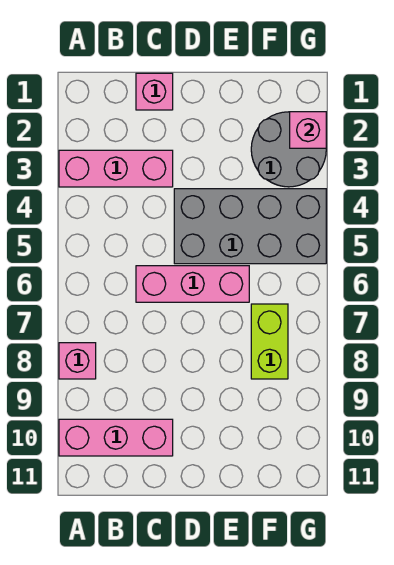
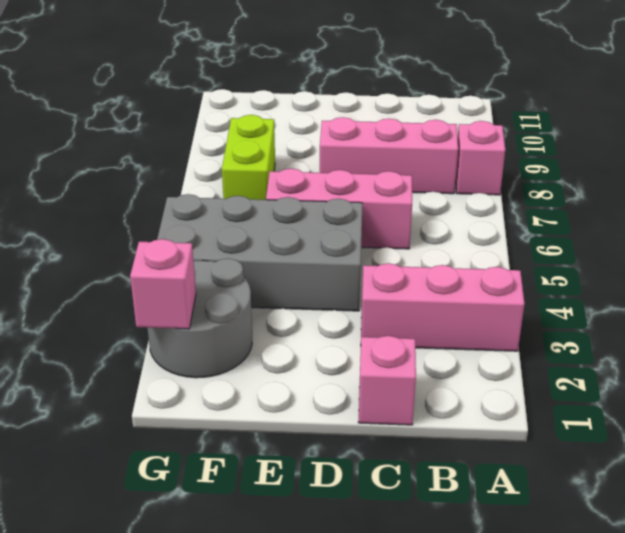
pink brick A10:C10 level 1 -> pink brick B8:D8 level 1

